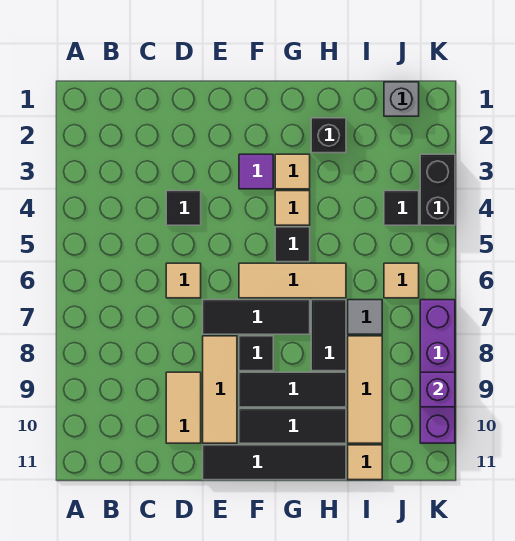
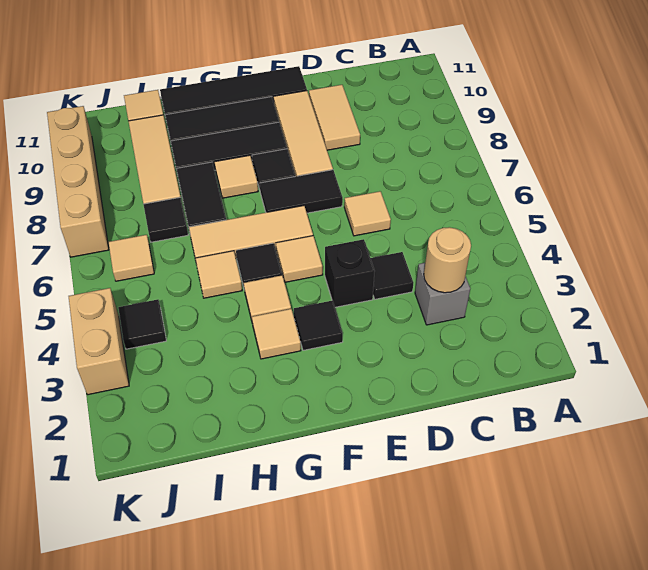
none -> tan round brick C3 level 2
black tile E7:G7 level 1 -> black tile E7:F7 level 1
purple tile F3 level 1 -> black tile F3 level 1
none -> tan tile F5 level 1
none -> tan tile G8 level 1
black brick H2 level 1 -> black brick E4 level 1
none -> tan tile H5 level 1
grey tile I7 level 1 -> black tile I7 level 1
grey brick J1 level 1 -> grey brick C3 level 1
black brick K3:K4 level 1 -> tan brick K3:K4 level 1
purple brick K7:K10 level 1 -> tan brick K7:K10 level 1
purple brick K9 level 2 -> none

